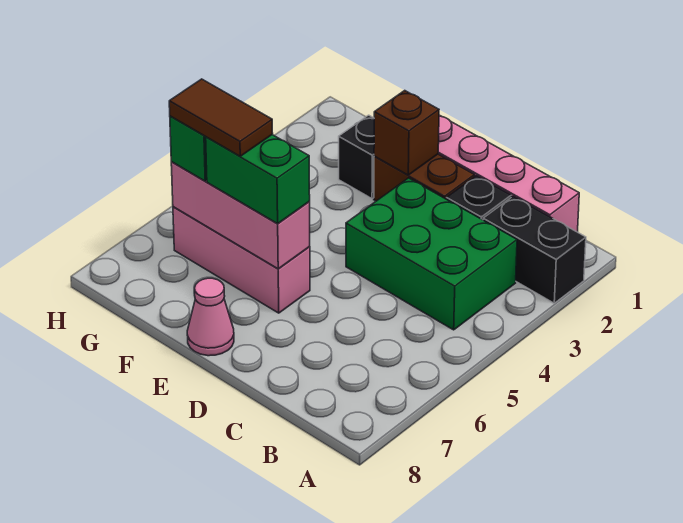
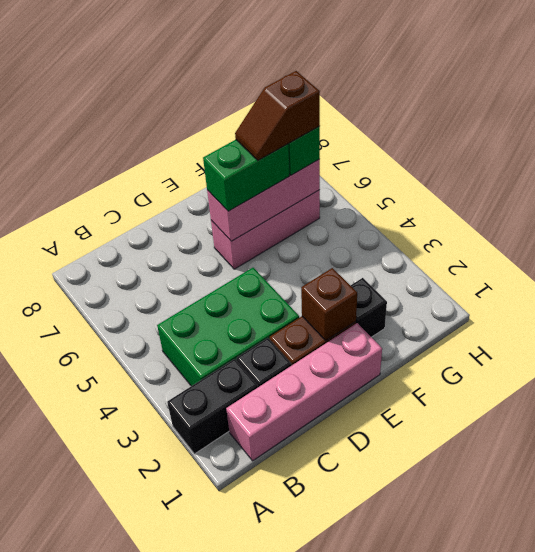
pink cone E8 level 1 -> none
brown tile F6:G6 level 4 -> brown slope F6:G6 level 4 top G

